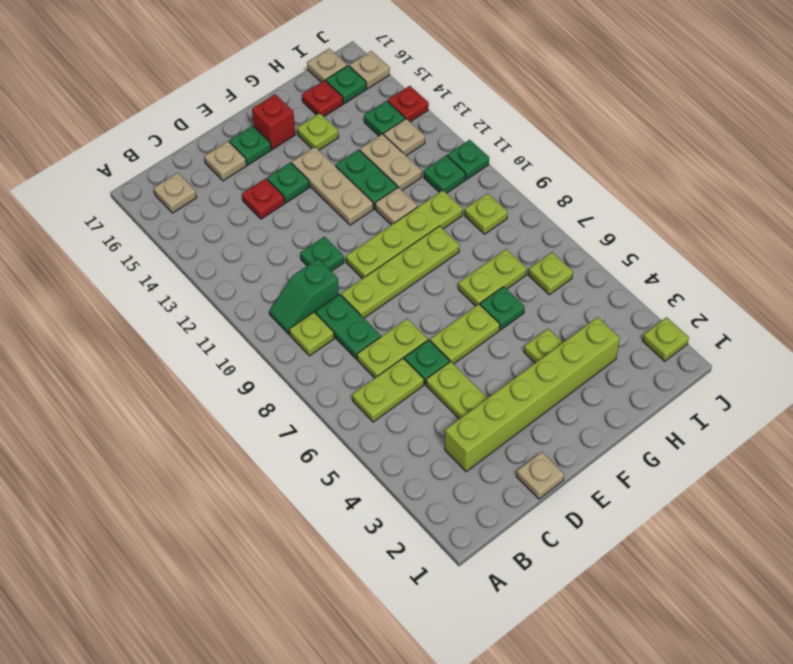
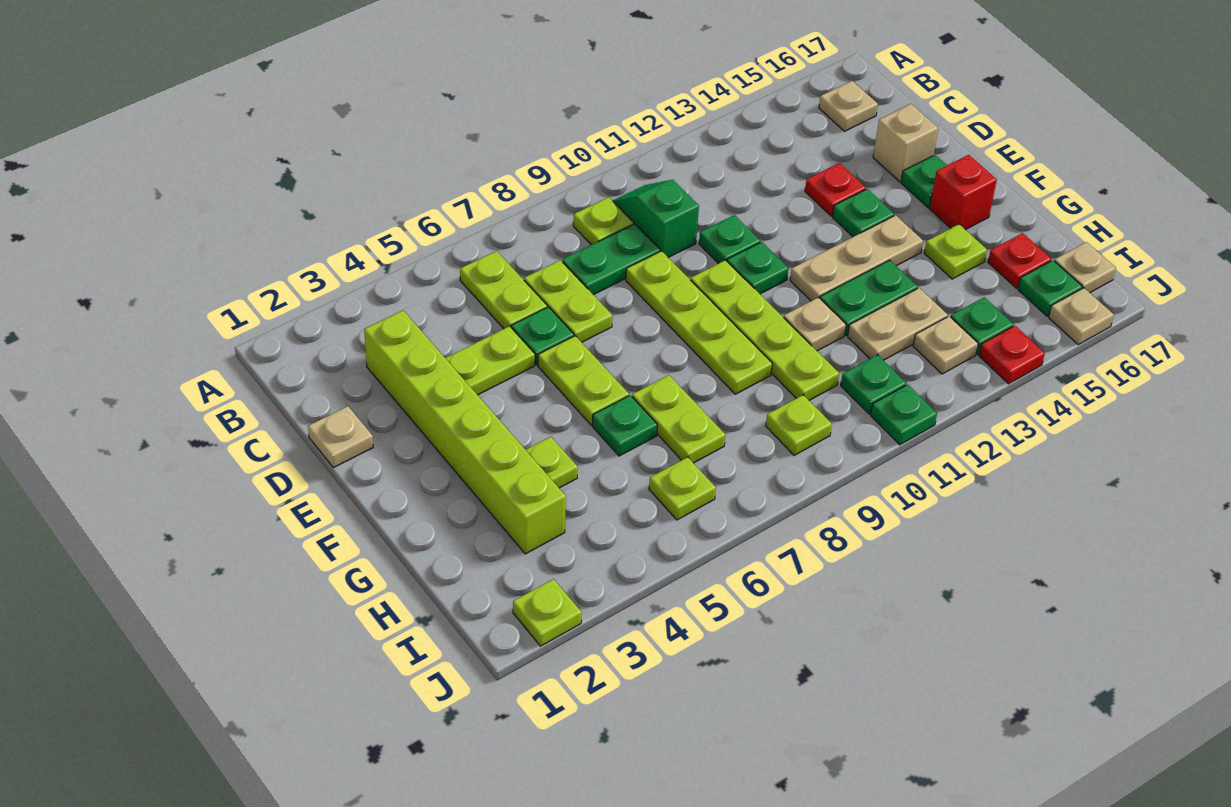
tan plate D16 level 1 -> tan brick D16 level 1
none -> green plate E11 level 1

